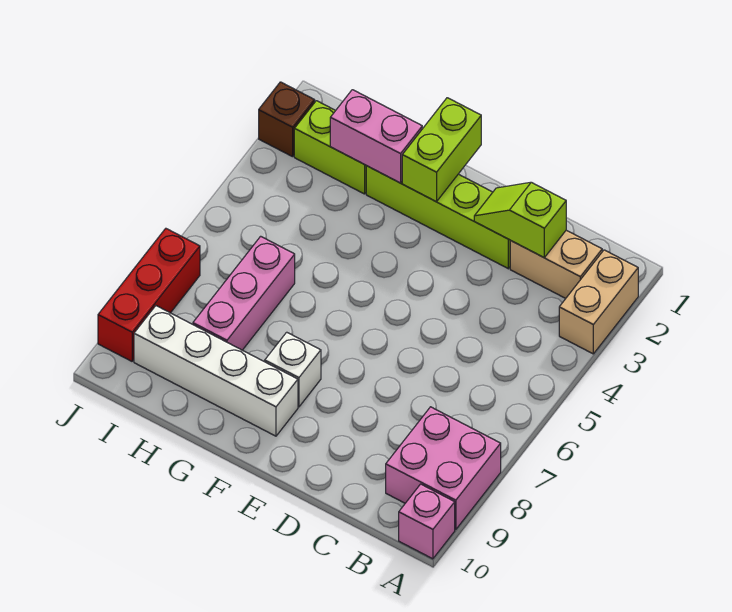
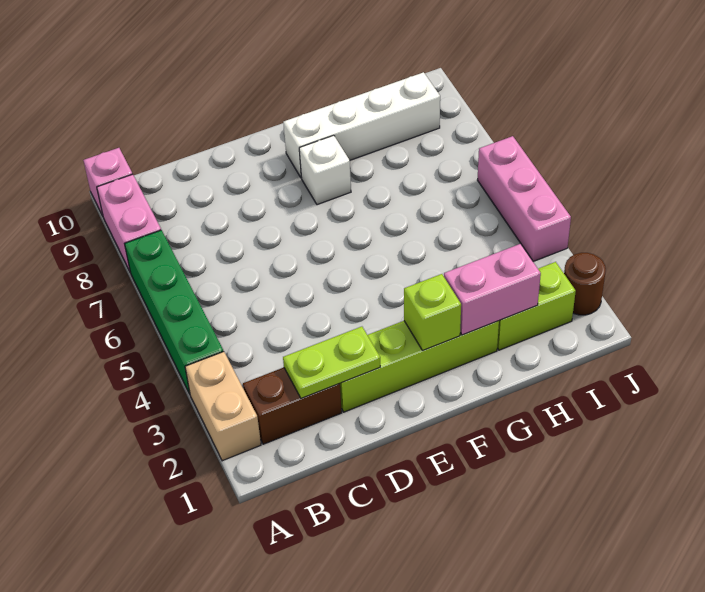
none -> green brick A4:A7 level 1
pink brick A8:B9 level 1 -> pink brick A8:A9 level 1
tan brick B2:C2 level 1 -> brown brick B2:C2 level 1
lime slope C2:D2 level 2 top C -> lime plate C2:D2 level 2
lime brick F1:F2 level 2 -> lime brick F2 level 2
pink brick H6:H8 level 1 -> pink brick J4:J6 level 1
brown brick J2 level 1 -> brown round brick J2 level 1
red brick J7:J9 level 1 -> none

